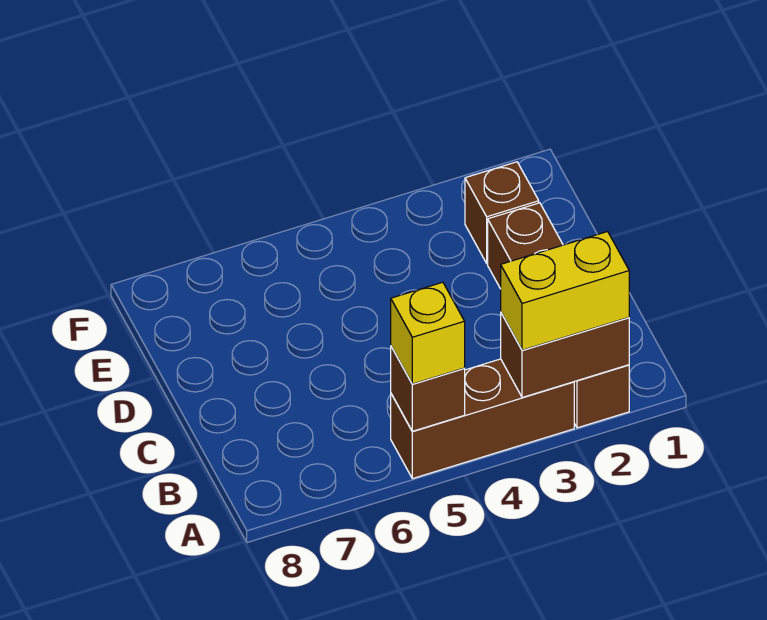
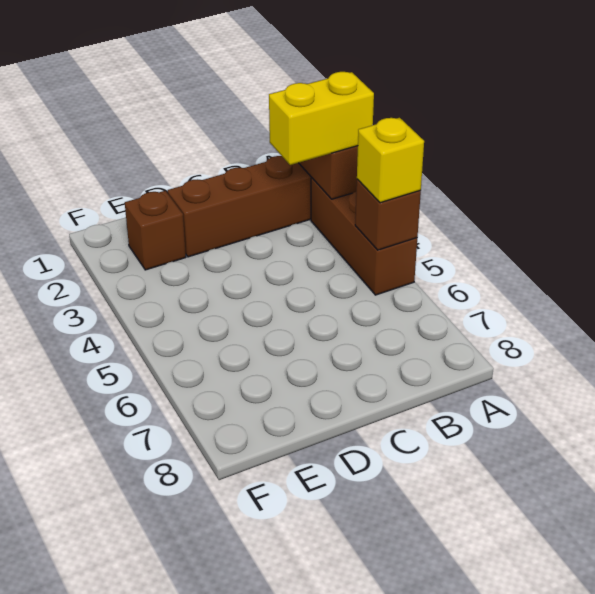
yellow brick A2:A3 level 3 -> yellow brick A3:B3 level 3

